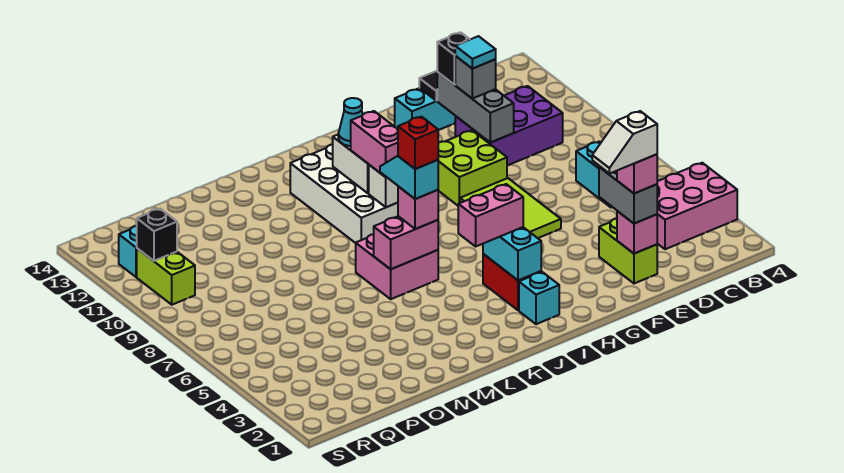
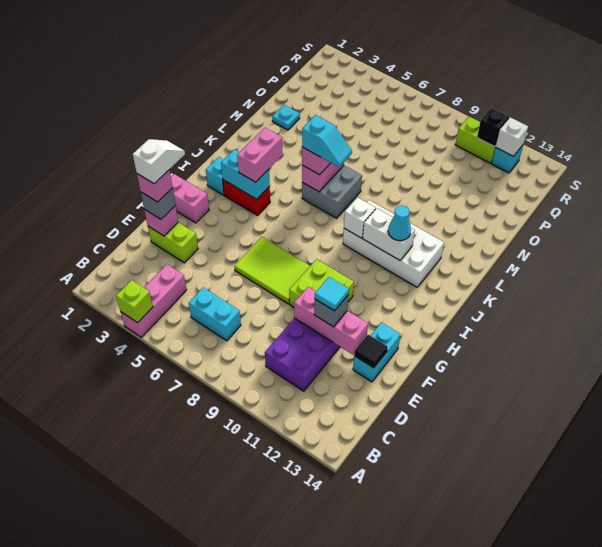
pink brick A3:C4 level 1 -> pink brick A4:C4 level 1
none -> lime brick A4 level 2
grey brick E2:E3 level 3 -> grey brick E2 level 3
grey brick E10:E12 level 2 -> pink brick E10:E12 level 2
black brick E12 level 3 -> none
pink brick J9:J10 level 3 -> pink brick G1:G2 level 1
pink brick K6:L7 level 1 -> grey brick K6:L7 level 1
red brick K6 level 5 -> none
none -> cyan plate N2 level 1
none -> white brick R12 level 2

